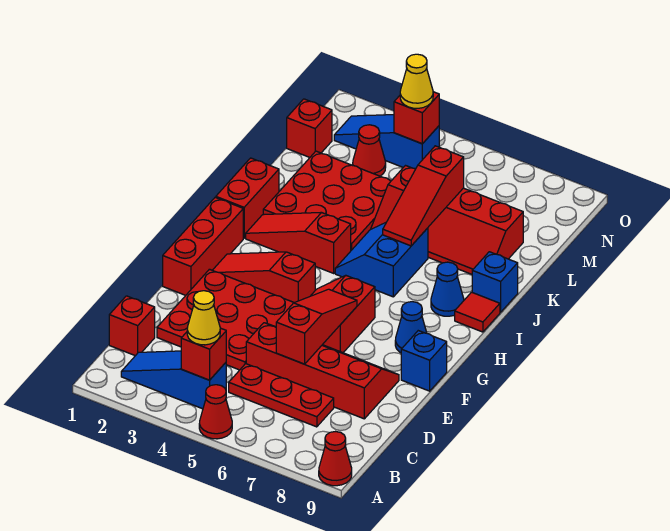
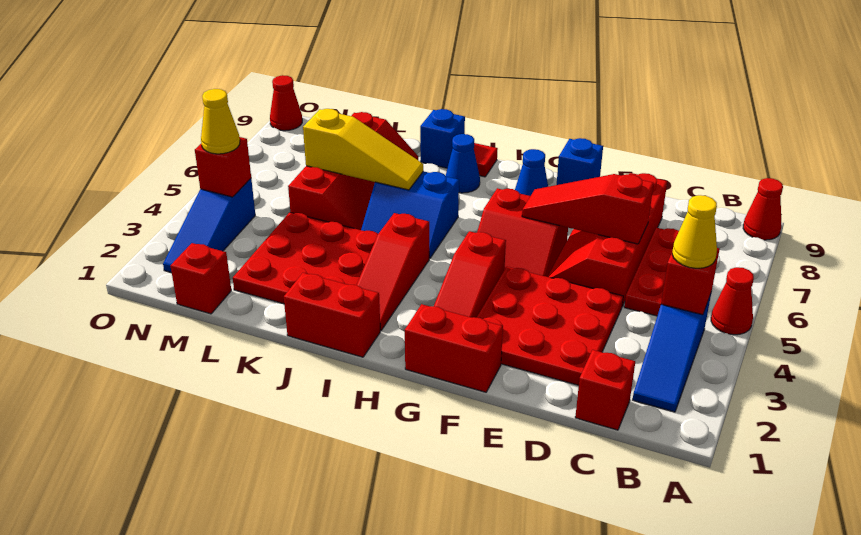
red brick F1:H1 level 1 -> red brick F1:G1 level 1
red slope J6:L6 level 2 top L -> yellow slope J6:L6 level 2 top L
red cone M3 level 1 -> red cone O9 level 1

